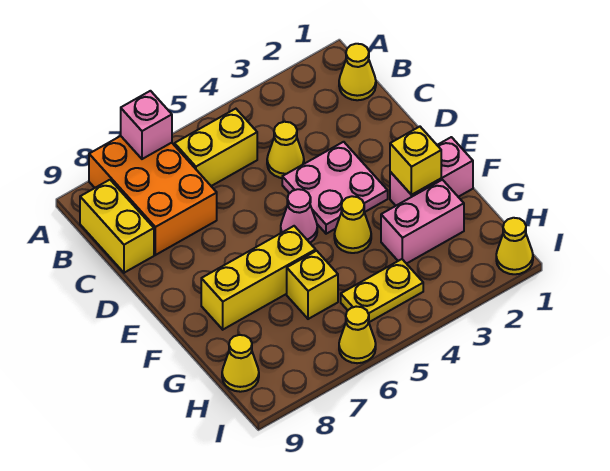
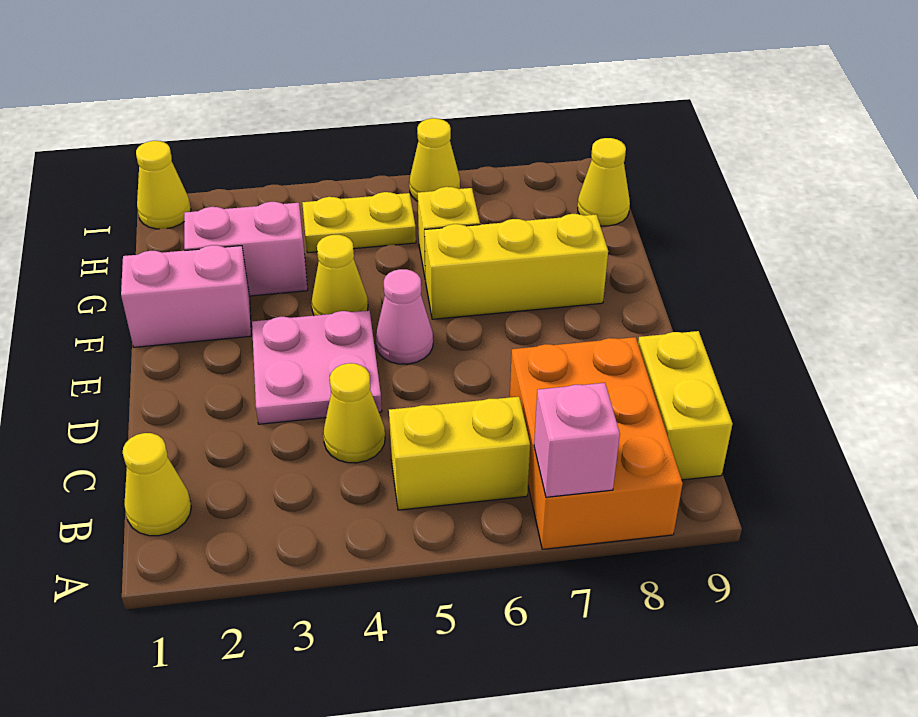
yellow brick F2 level 2 -> none

